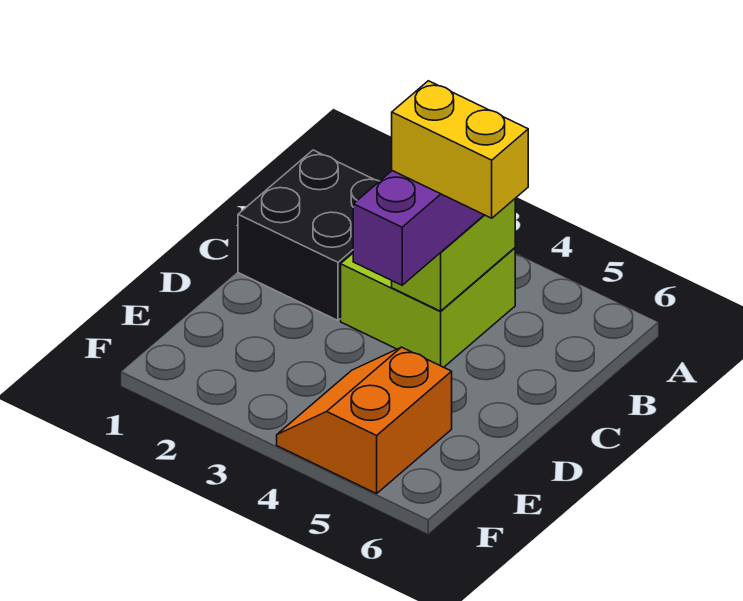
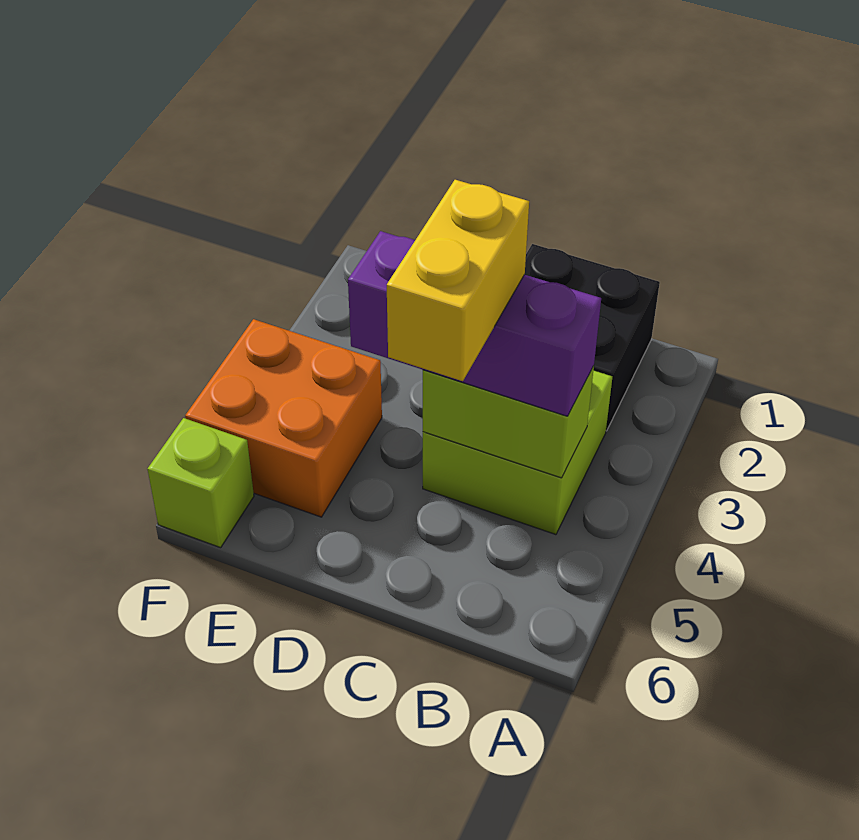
orange slope E4:F5 level 1 top 5 -> orange brick E4:F5 level 1
none -> lime brick F6 level 1

